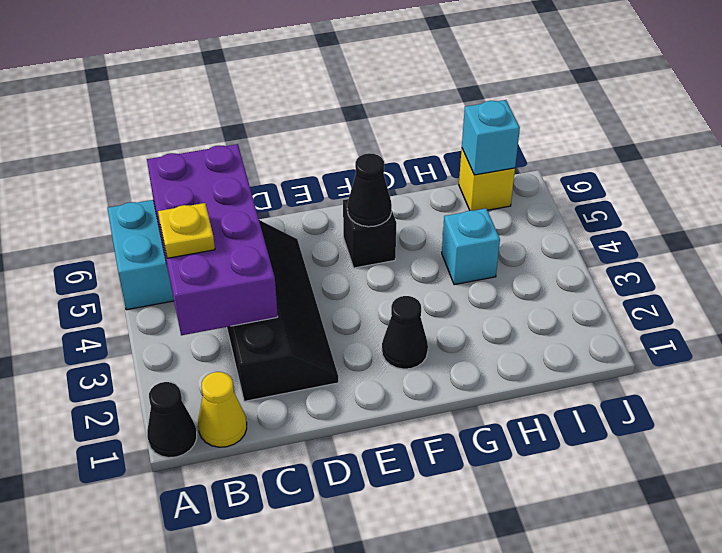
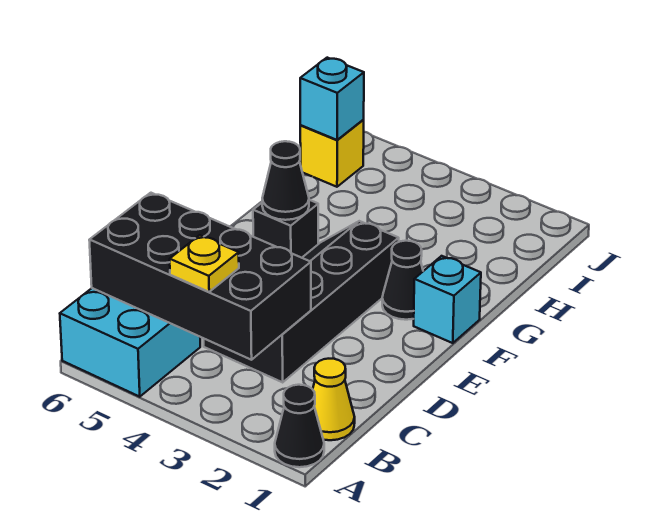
purple brick B3:C6 level 2 -> black brick B3:C6 level 2
black slope C2:D5 level 1 top C -> black slope C3:F4 level 1 top 3
cyan brick H4 level 1 -> cyan brick F1 level 1

